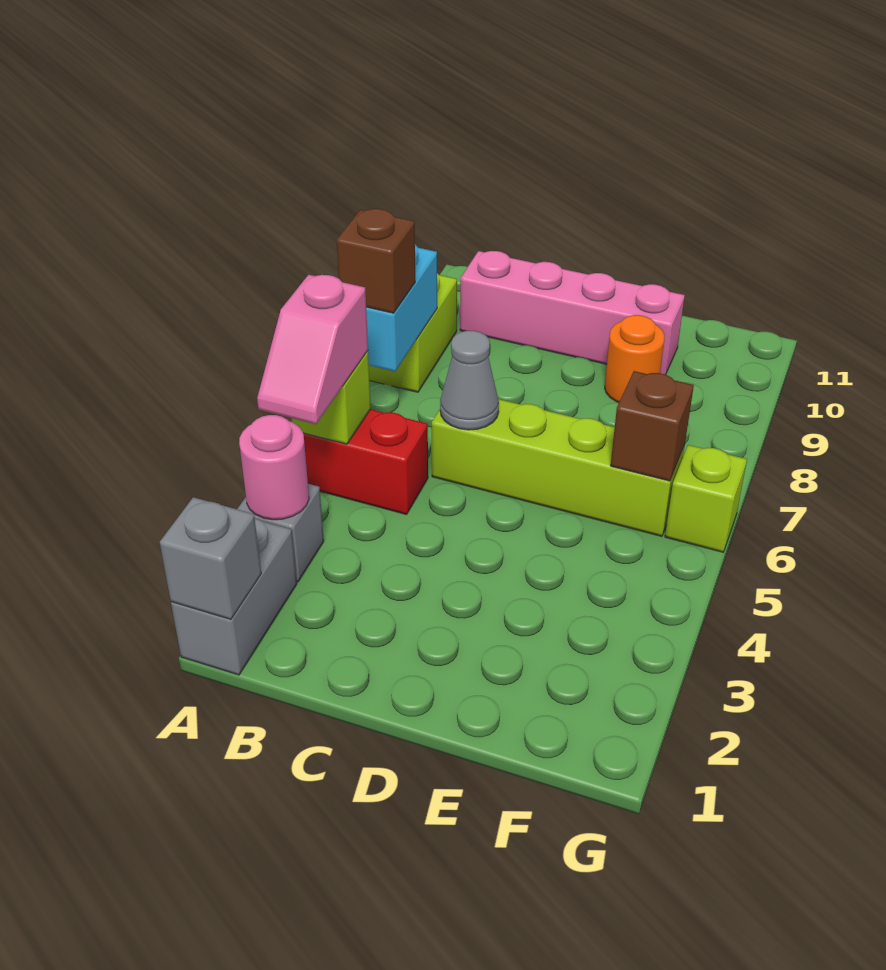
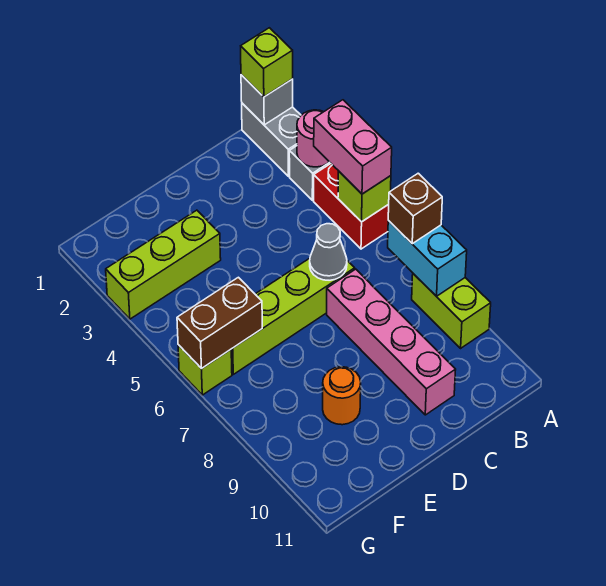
none -> lime brick A1 level 3
pink slope A4:A5 level 3 top 5 -> pink brick A4:A5 level 3
red brick A5:B5 level 1 -> red brick A4:A5 level 1
pink brick B10:E10 level 1 -> pink brick C7:C10 level 1
none -> lime brick E3:G3 level 1
brown brick F6 level 2 -> brown brick F6:G6 level 2

